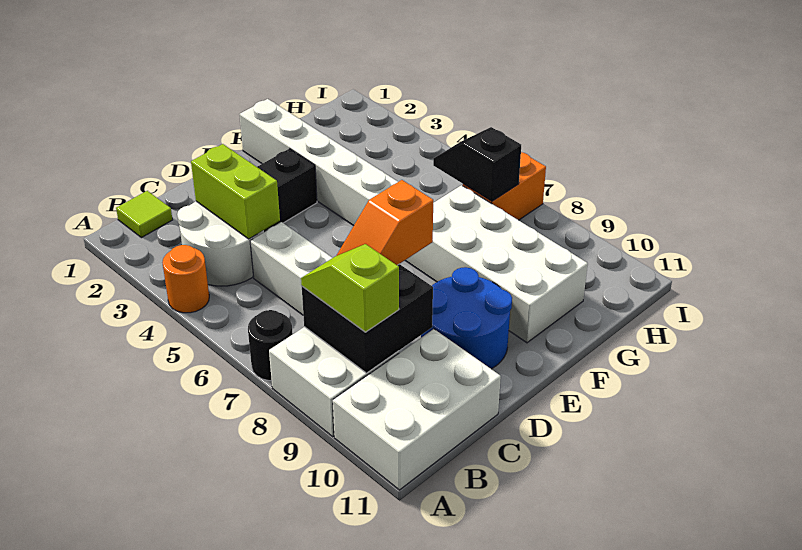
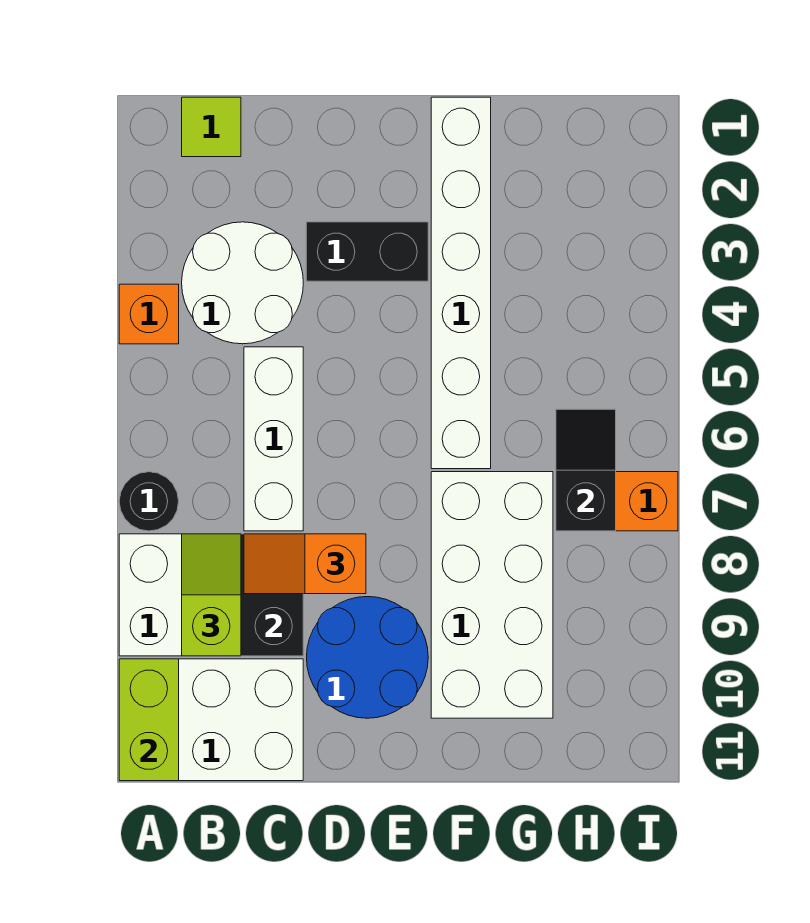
orange round brick A4 level 1 -> orange brick A4 level 1
lime brick C3:C4 level 2 -> lime brick A10:A11 level 2

